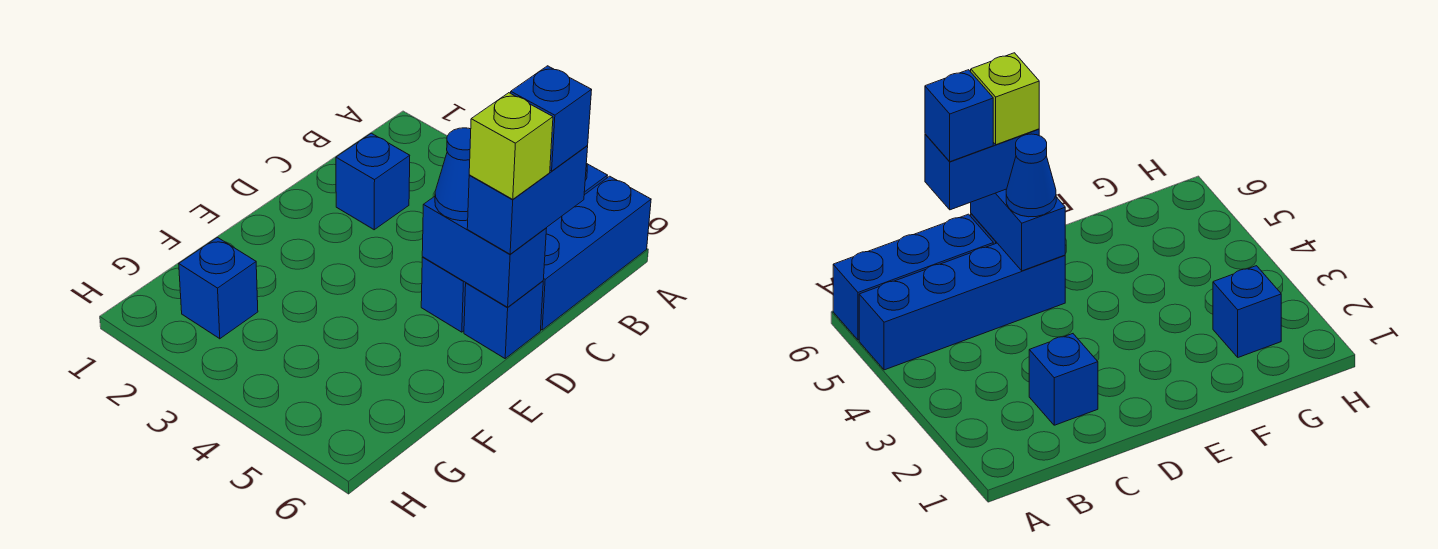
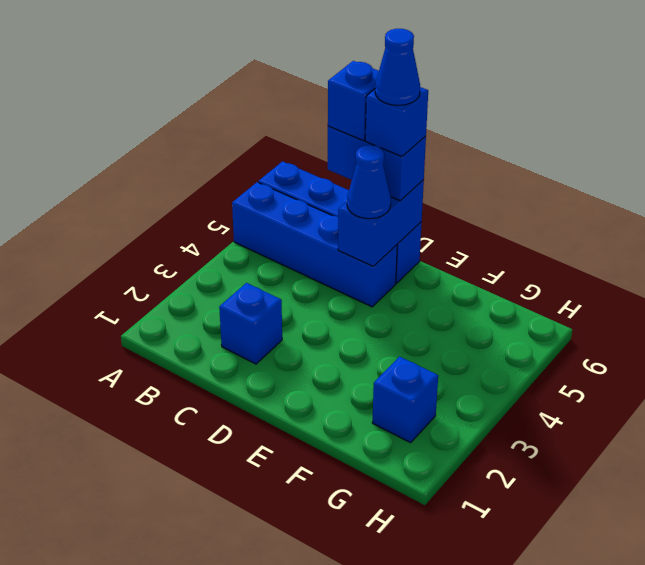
lime brick D6 level 4 -> blue brick D6 level 4
none -> blue cone D6 level 5

